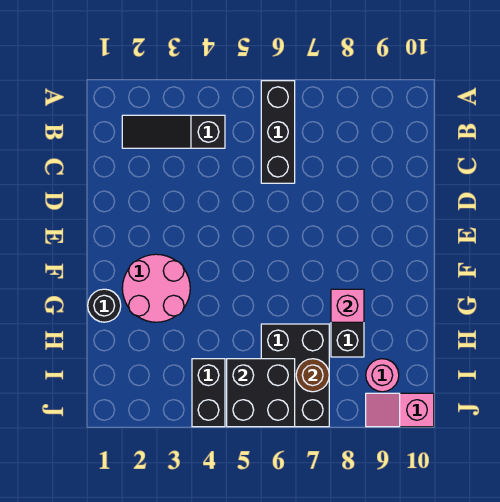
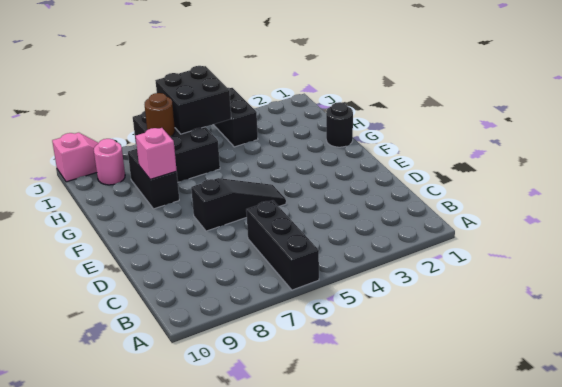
black slope B2:B4 level 1 top 4 -> black slope E5:E7 level 1 top 7
pink round brick F2:G3 level 1 -> none

